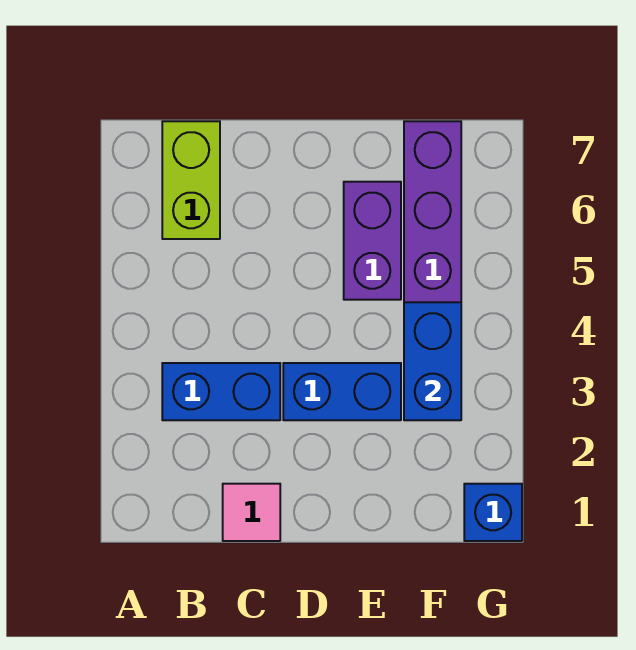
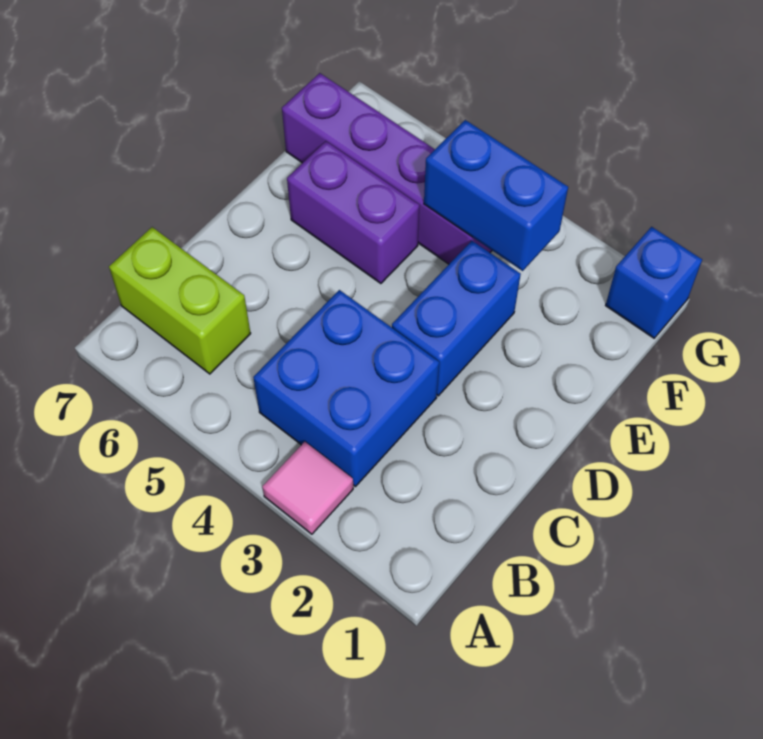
blue brick B3:C3 level 1 -> blue brick B3:C4 level 1
pink tile C1 level 1 -> pink tile A3 level 1

